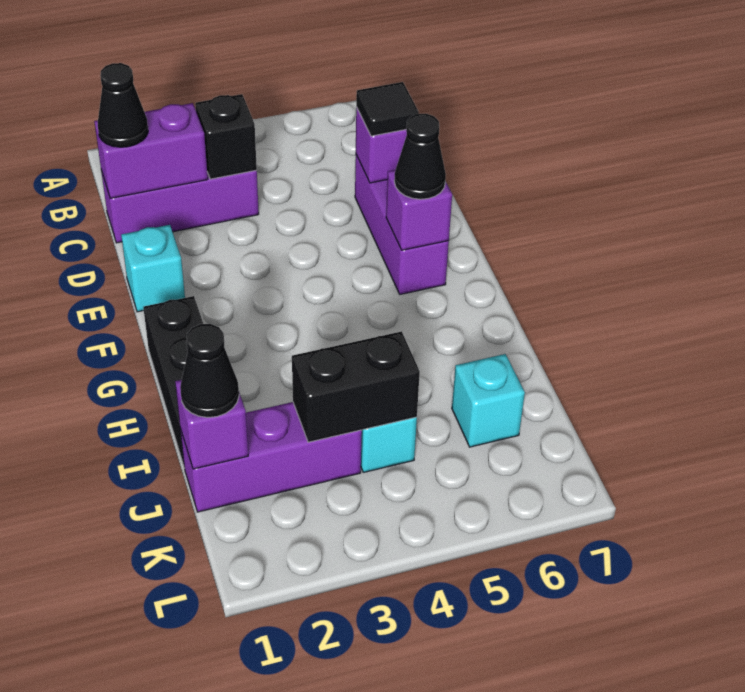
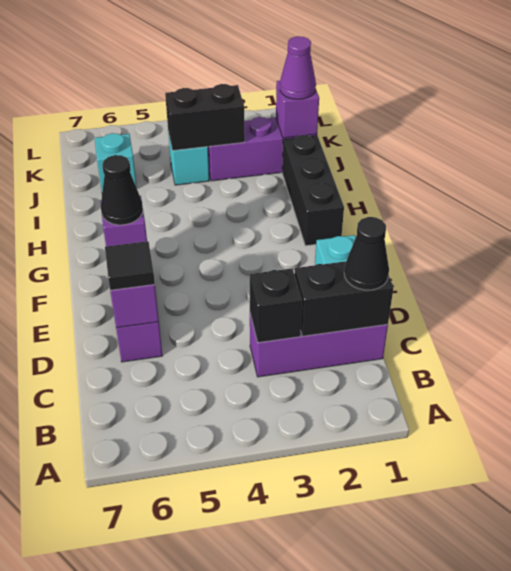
purple brick C1:C2 level 2 -> black brick C1:C2 level 2
black cone J1 level 3 -> purple cone J1 level 3

